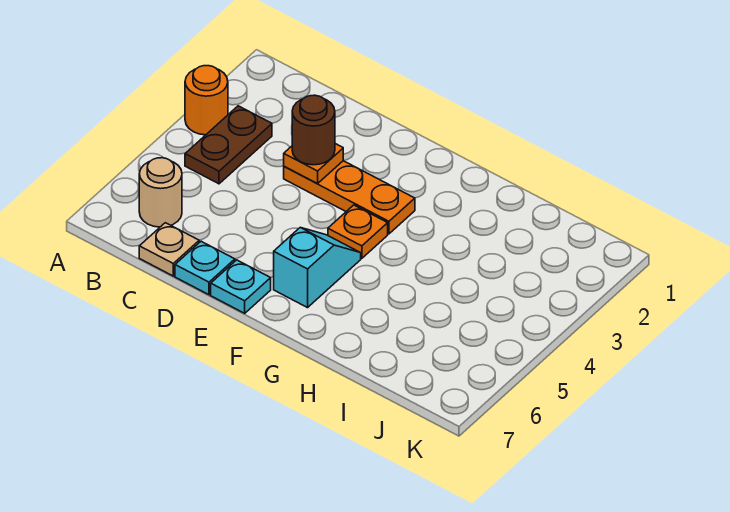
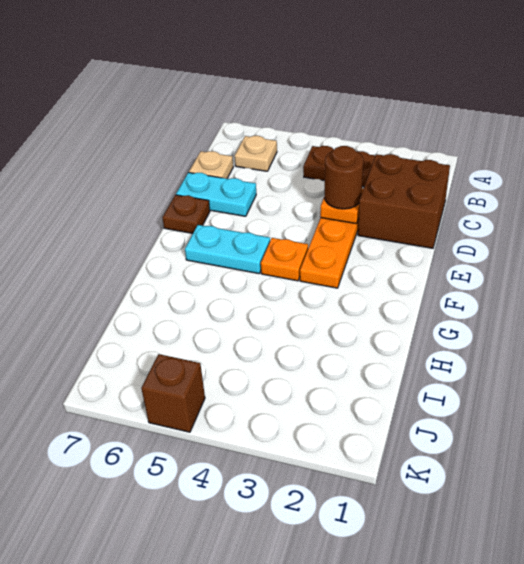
orange round brick A3 level 1 -> none
tan round brick B6 level 1 -> tan plate B6 level 1
none -> brown brick C1:D2 level 1
cyan plate D7 level 1 -> cyan plate D6:D7 level 1
cyan plate E7 level 1 -> brown plate E7 level 1
cyan slope F5:F6 level 1 top 6 -> cyan plate F5:F6 level 1
none -> brown brick K5 level 1

